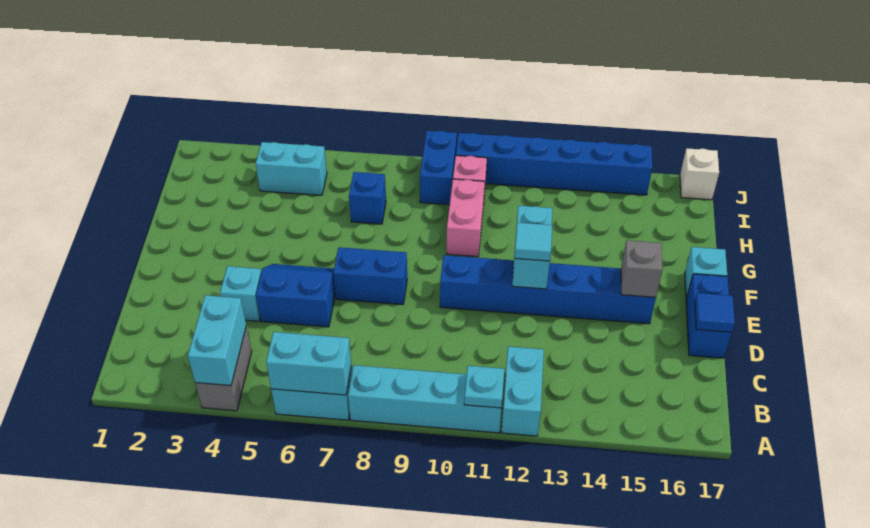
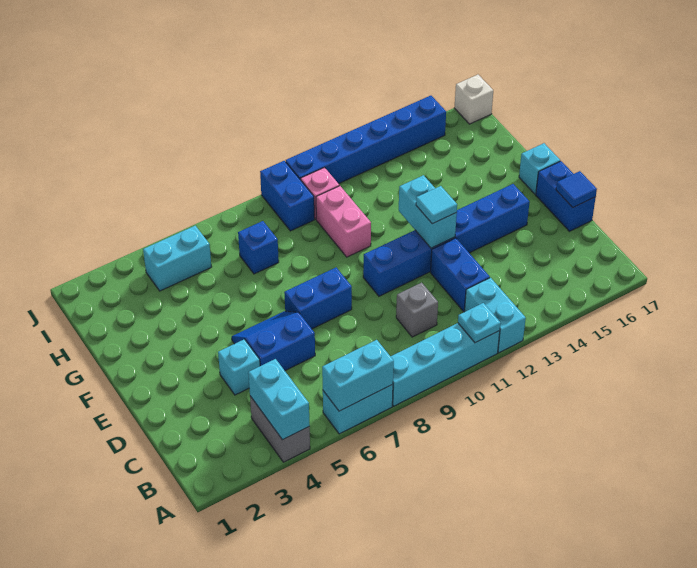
none -> blue brick C12:D12 level 1
grey brick E15 level 2 -> grey brick C10 level 1

